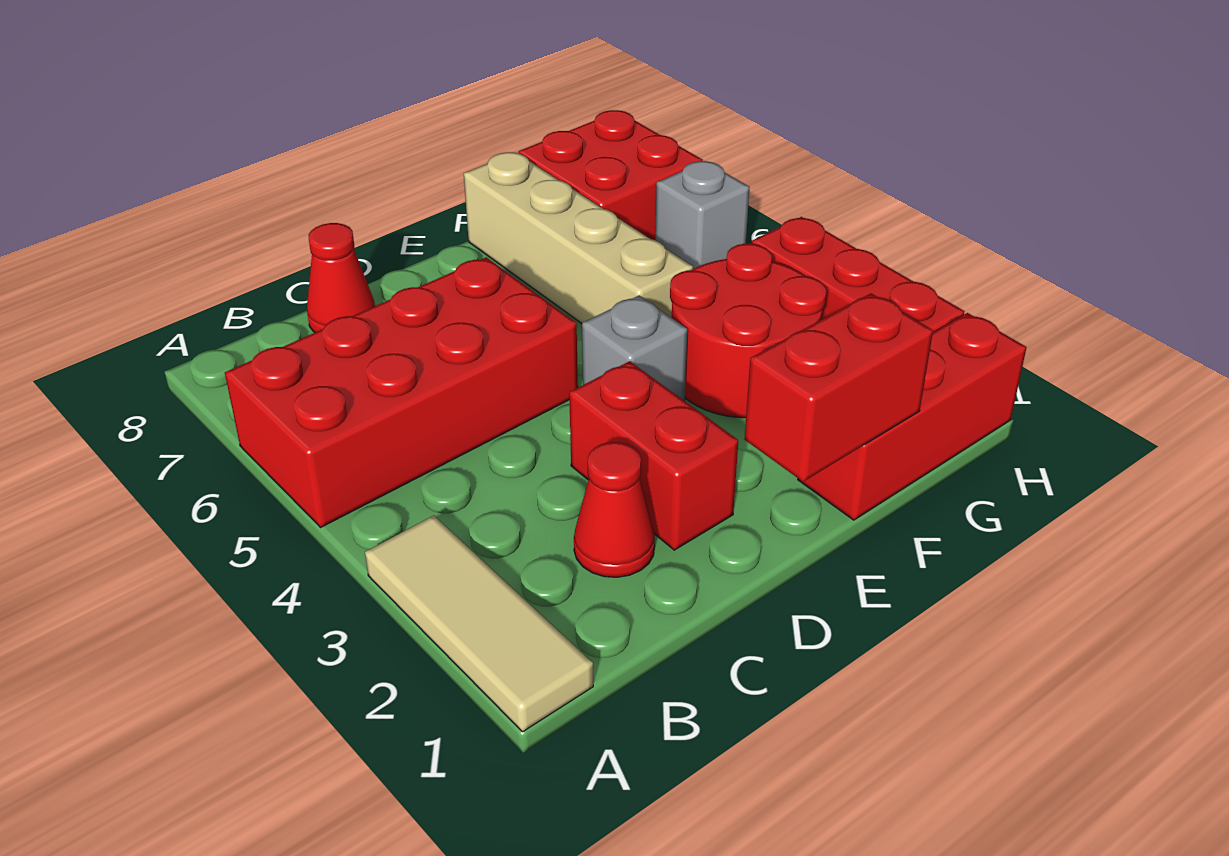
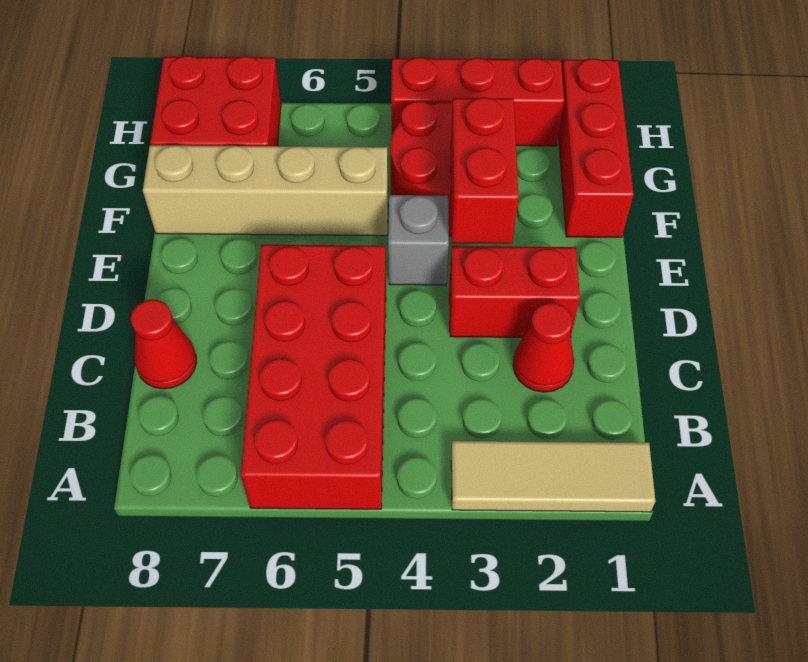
red brick E1:F1 level 2 -> red brick E3:F3 level 2
grey brick H6 level 1 -> none

